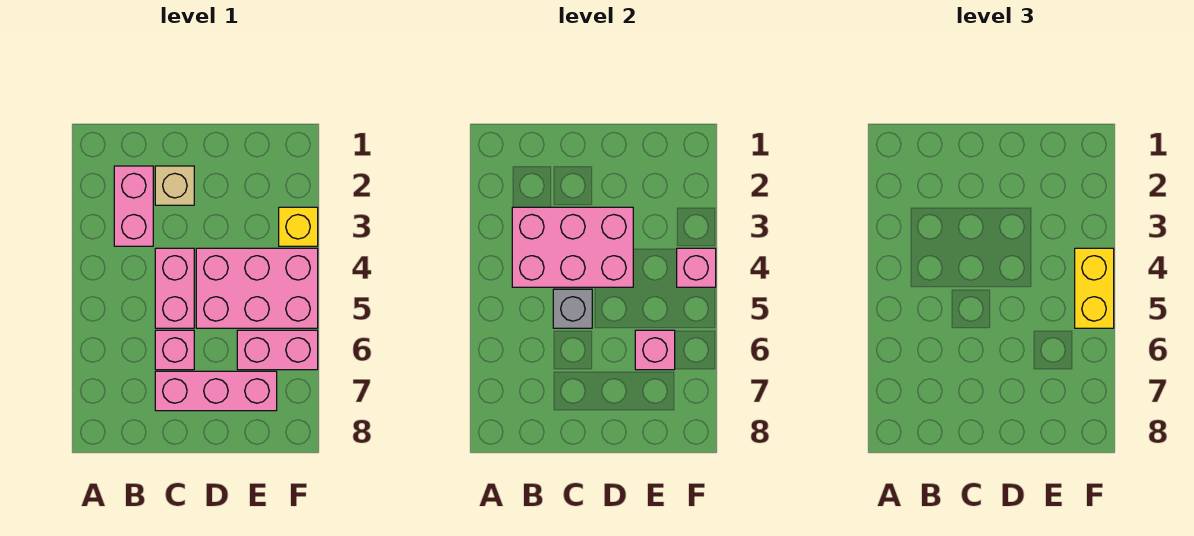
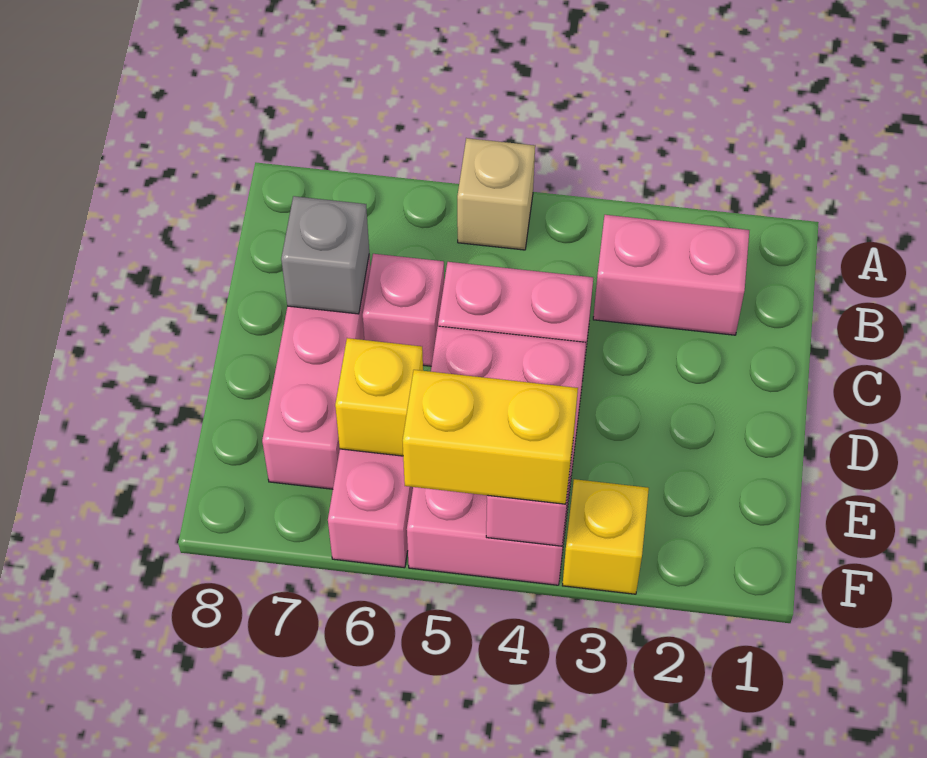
pink brick B3:D4 level 2 -> none
tan brick C2 level 1 -> tan brick A5 level 1
grey brick C5 level 2 -> grey brick C7 level 2
pink brick E6 level 2 -> yellow brick E6 level 2

